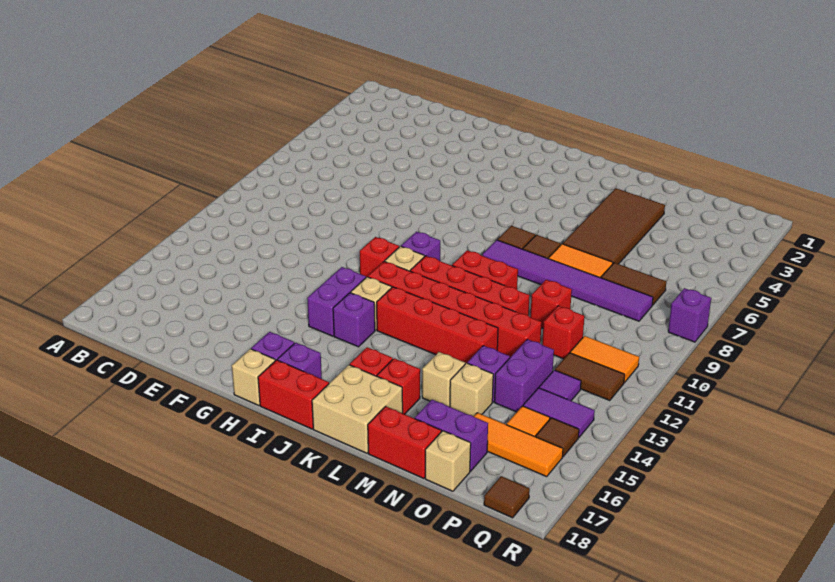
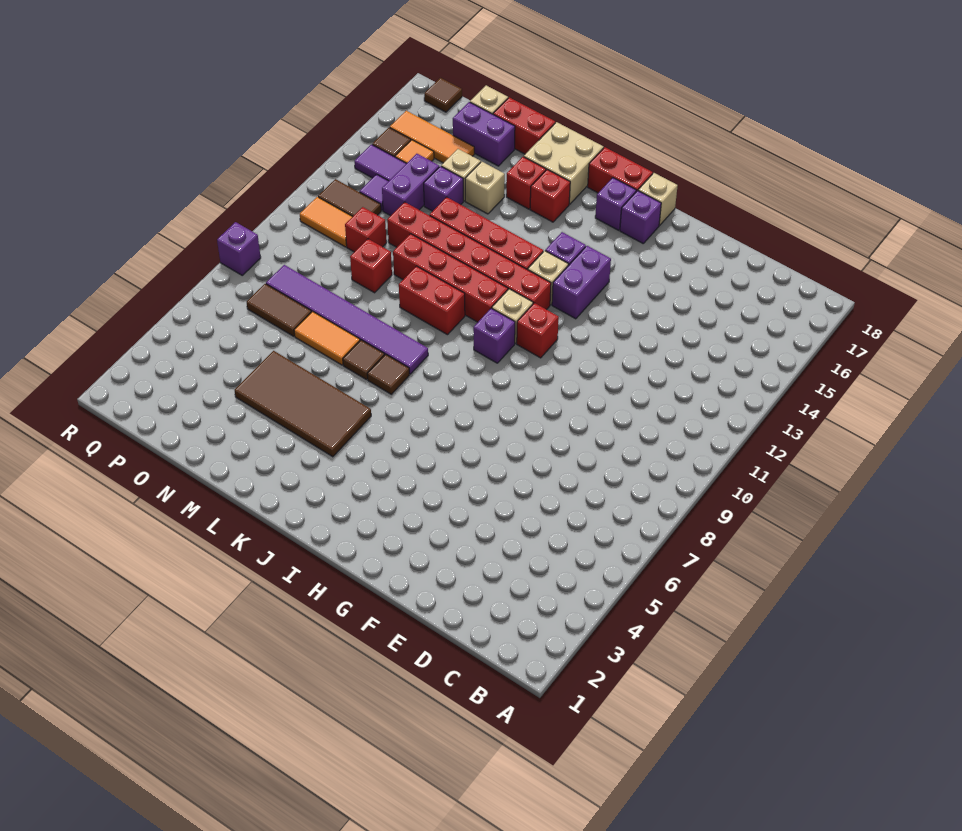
brown tile M3:N6 level 1 -> brown tile K4:N5 level 1

